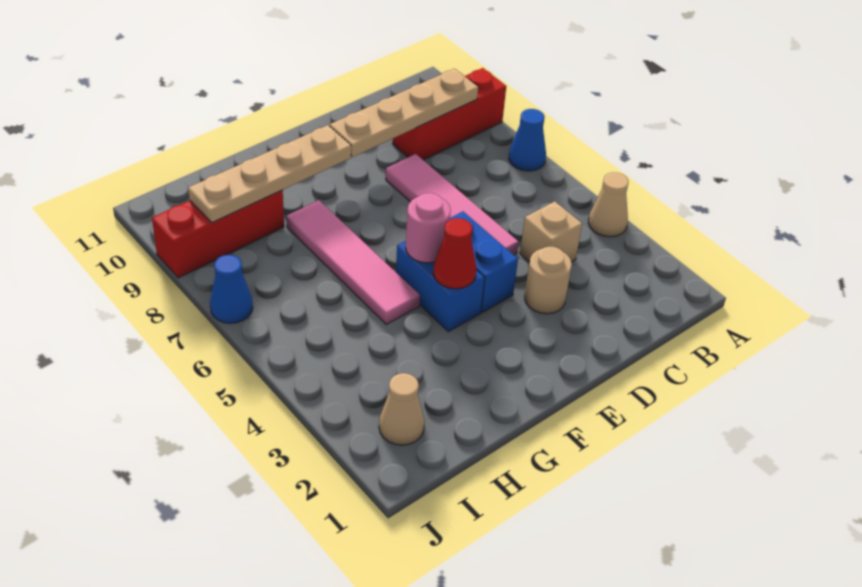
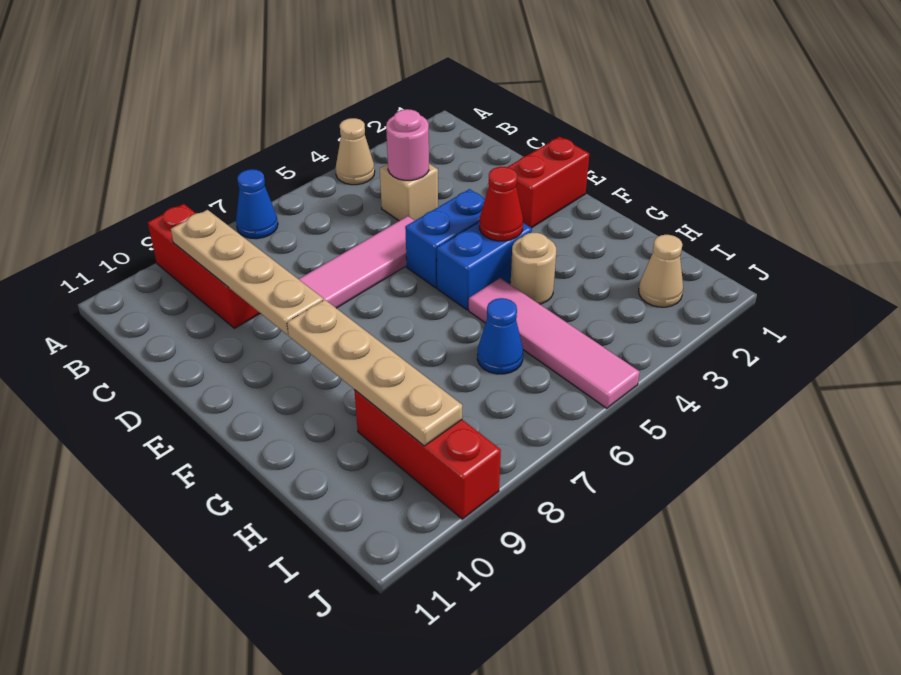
tan round brick D3 level 1 -> tan round brick G4 level 1
none -> red brick E1:E2 level 1
pink round brick F5 level 2 -> pink round brick C4 level 2
pink tile G5:G8 level 1 -> pink tile G5:J5 level 1
blue cone J7 level 1 -> blue cone H6 level 1

